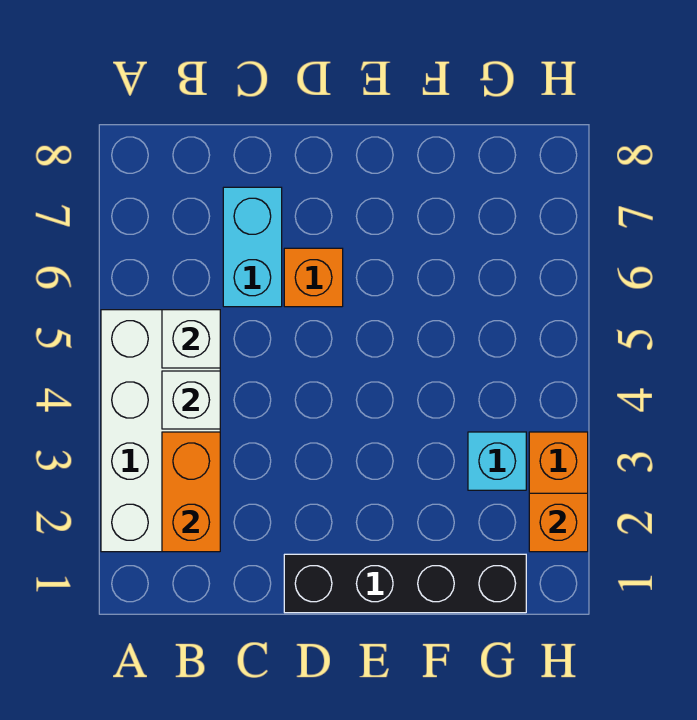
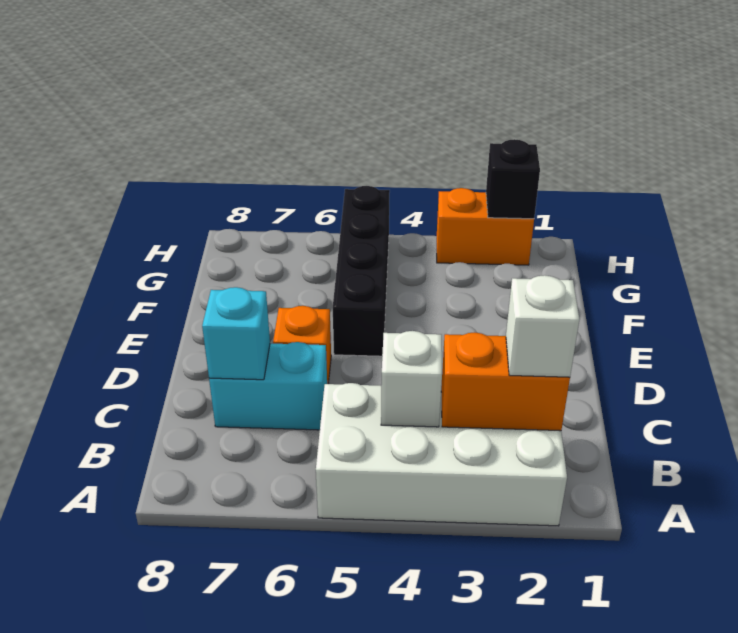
white brick B5 level 2 -> white brick B2 level 3
black brick D1:G1 level 1 -> black brick E5:H5 level 1
cyan brick G3 level 1 -> cyan brick C7 level 2
orange brick H2 level 2 -> black brick H2 level 2

